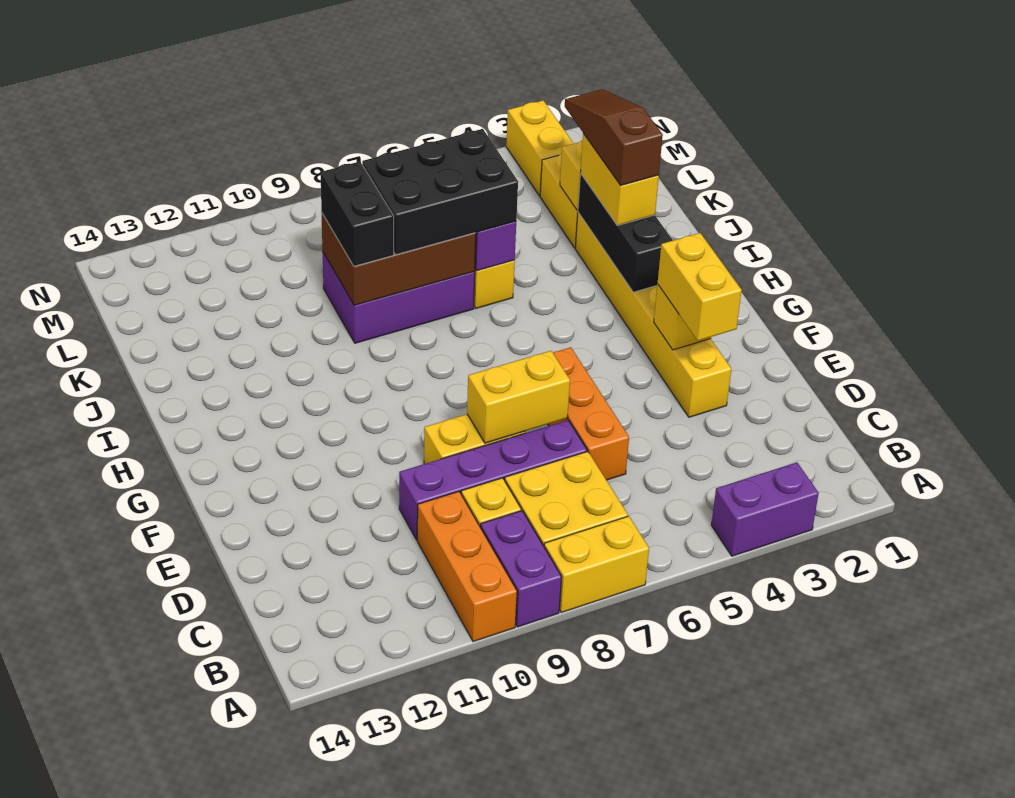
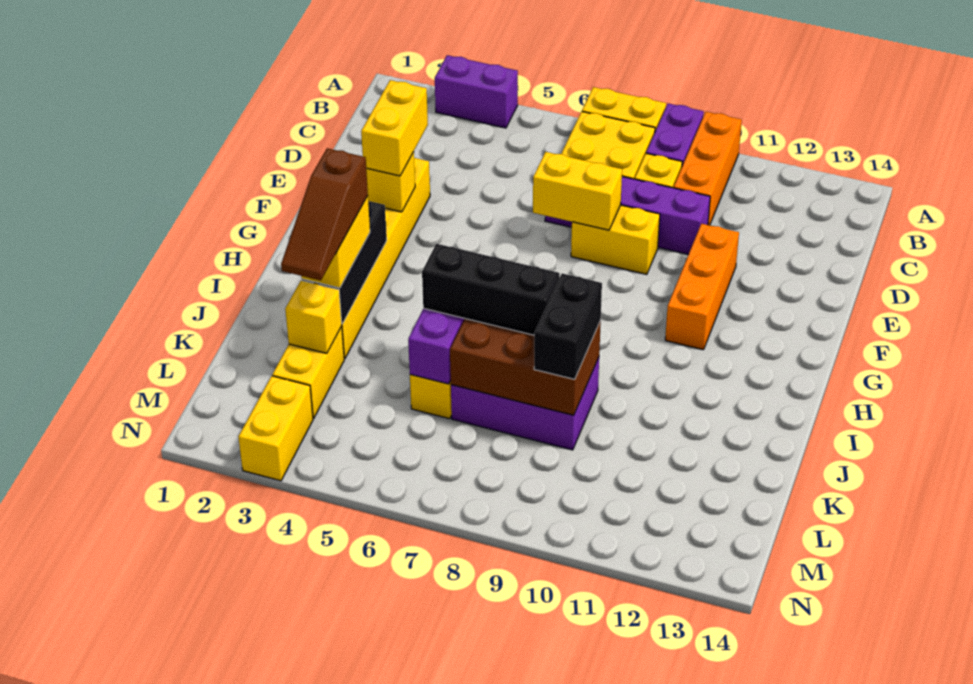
orange brick D6:F6 level 1 -> orange brick E11:G11 level 1
black brick J6:K8 level 3 -> black brick J6:J8 level 3

